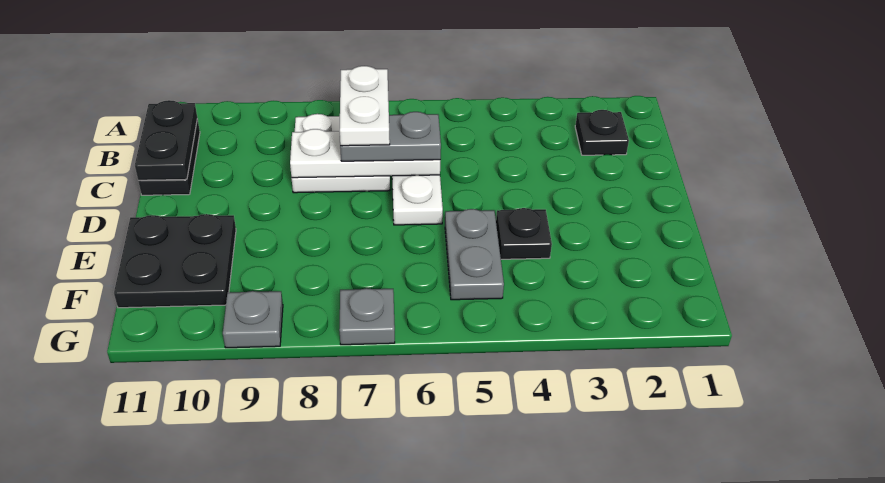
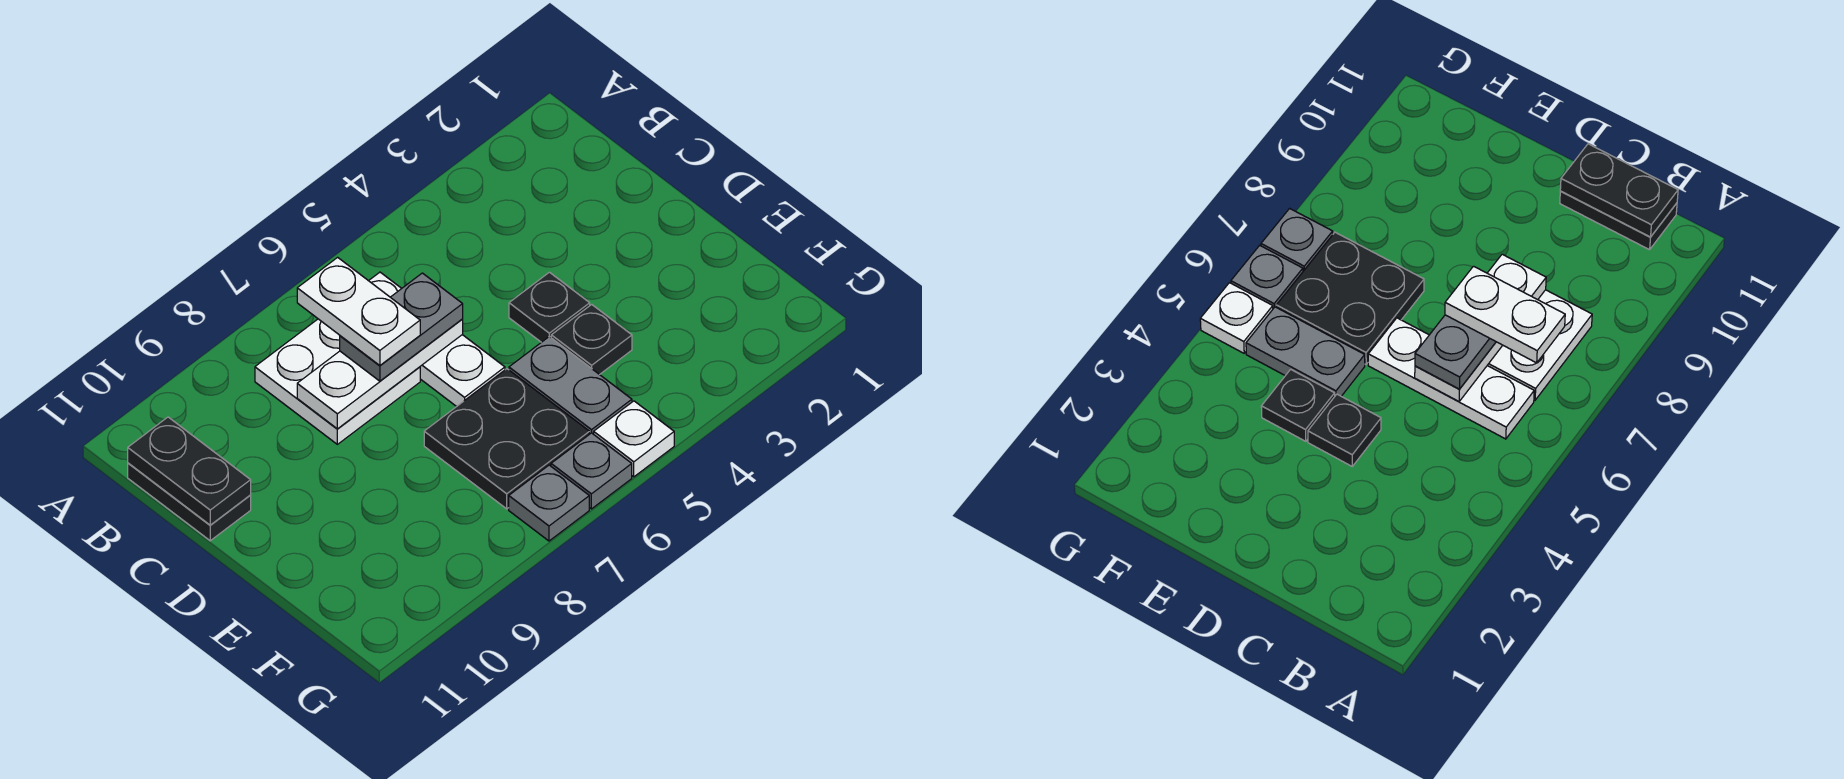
black plate B2 level 1 -> black plate D4 level 1
black plate E10:F11 level 1 -> black plate E6:F7 level 1
none -> white plate G5 level 1
grey plate G9 level 1 -> grey plate G6 level 1

